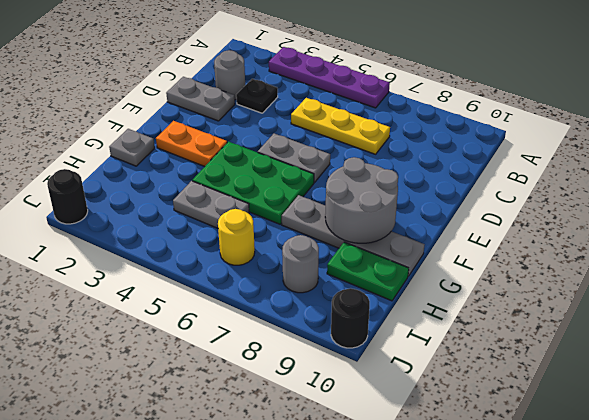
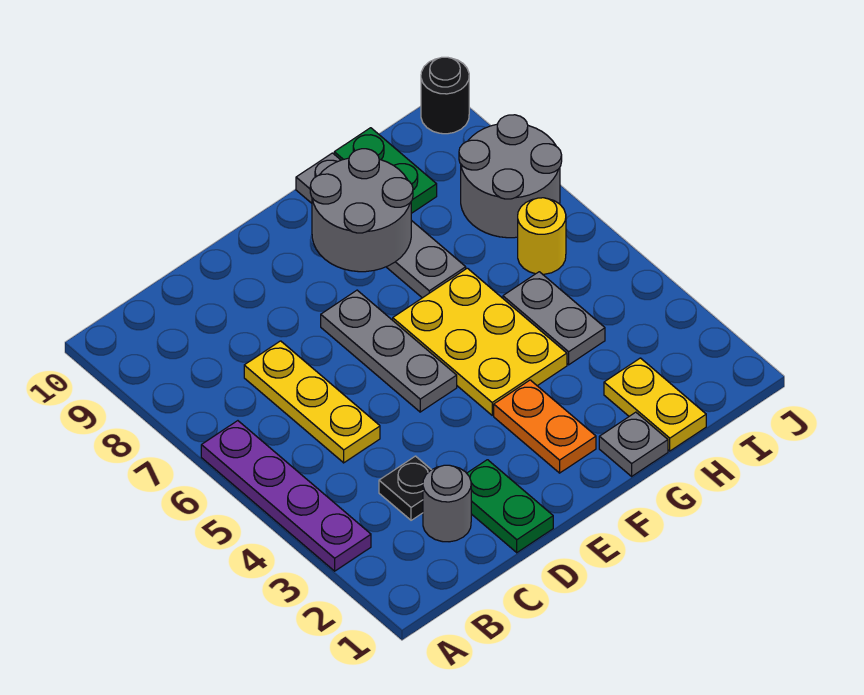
grey plate D1:D2 level 1 -> green plate D1:D2 level 1
grey plate E5:E6 level 1 -> grey plate E5:E7 level 1
green plate F4:G6 level 1 -> yellow plate F4:G6 level 1
none -> yellow plate H1:H2 level 1
grey round brick I8 level 1 -> grey round brick I7:J8 level 1
black round brick J1 level 1 -> none

